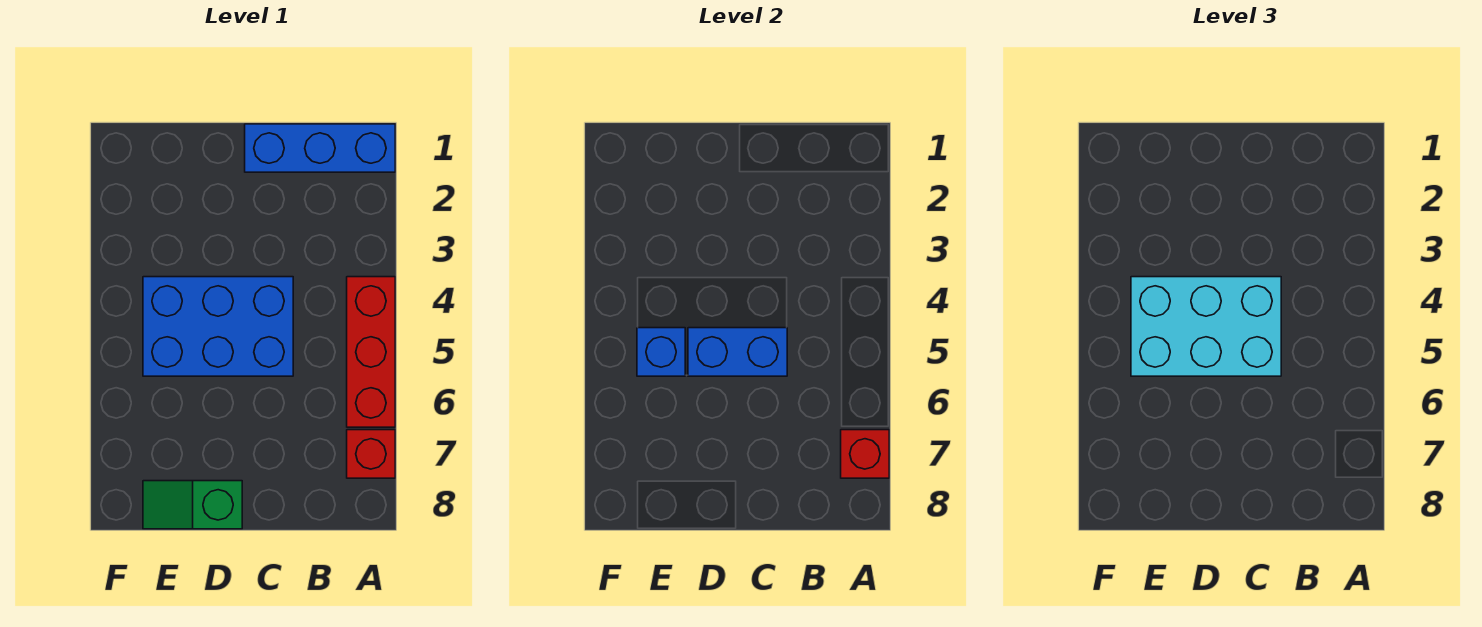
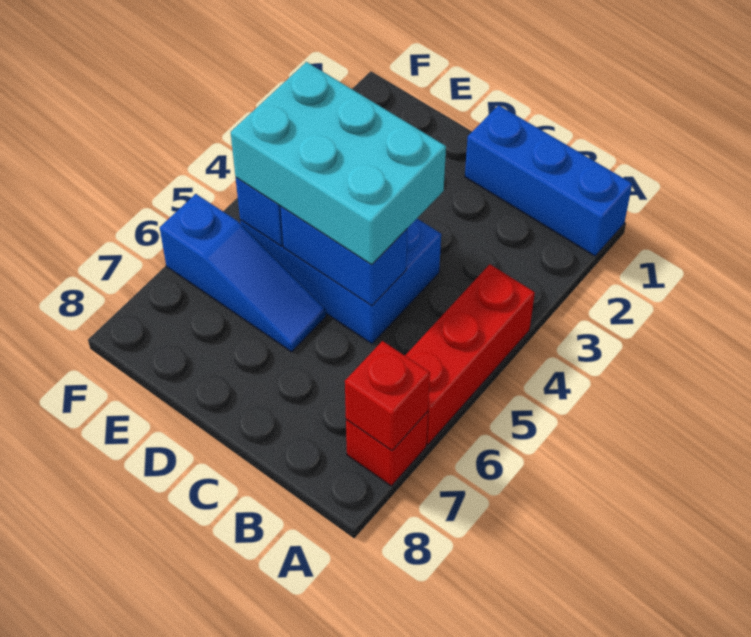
none -> blue slope D6:F6 level 1 top F
green slope D8:E8 level 1 top D -> none

